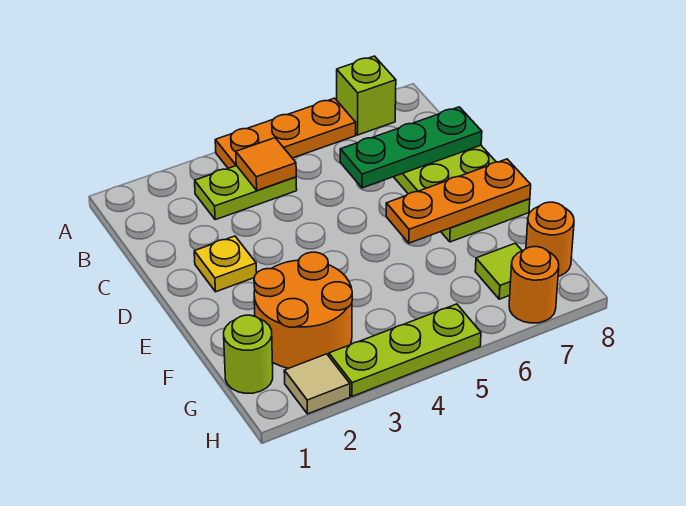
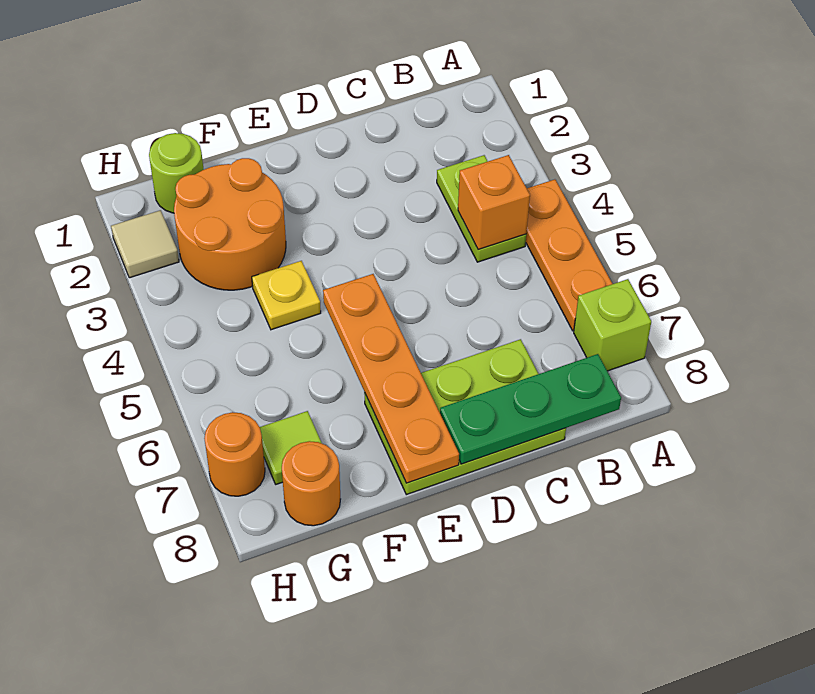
orange tile B4 level 2 -> orange brick B4 level 2
green plate C6:C8 level 2 -> green plate B8:D8 level 2
yellow plate D2 level 1 -> yellow plate F4 level 1
orange plate E6:E8 level 2 -> orange plate E5:E8 level 2
lime plate H3:H5 level 1 -> none

